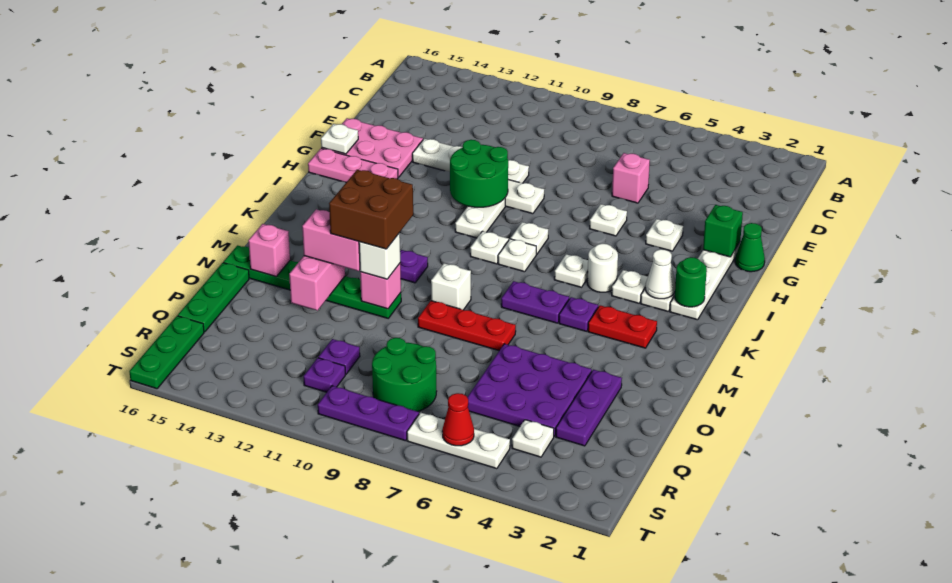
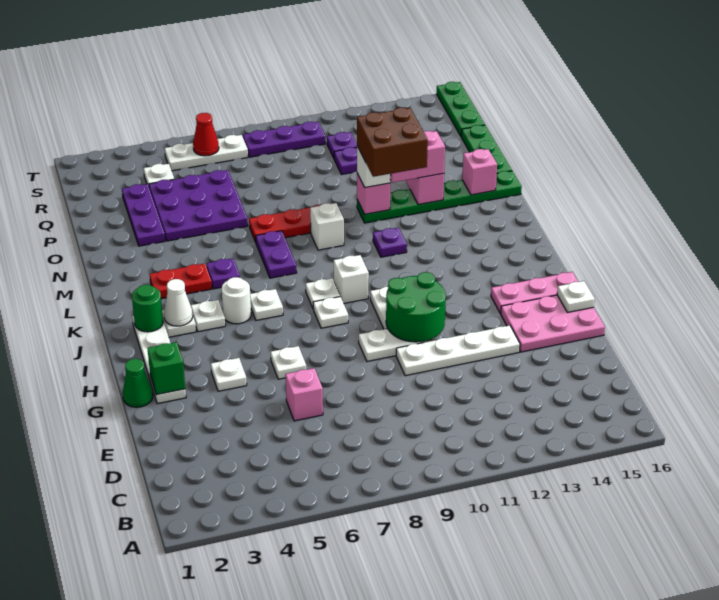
white plate J9 level 1 -> white brick J9 level 1
purple plate L6:L7 level 1 -> purple plate L7:M7 level 1
green round brick Q8:R9 level 1 -> none

